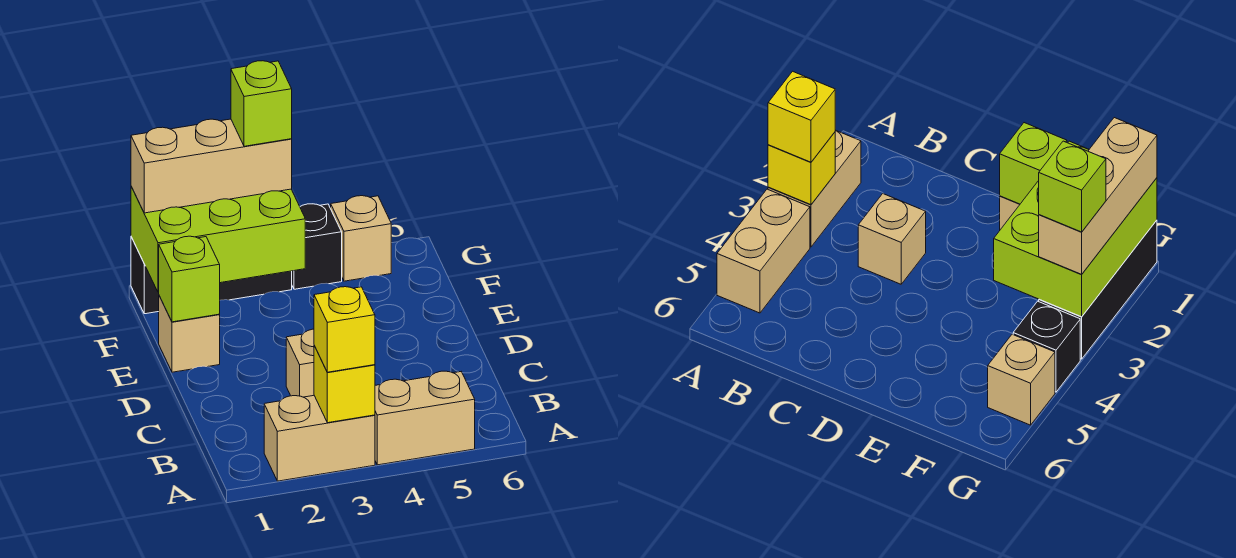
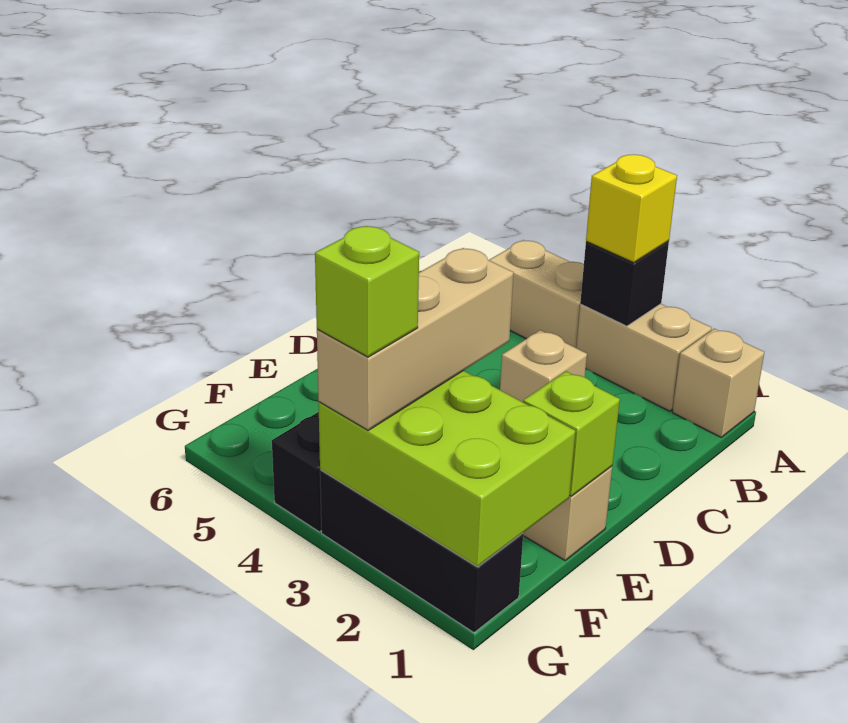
yellow brick A3 level 2 -> black brick A3 level 2
tan brick G1:G3 level 3 -> tan brick E3:G3 level 3
tan brick G5 level 1 -> tan brick A1 level 1

